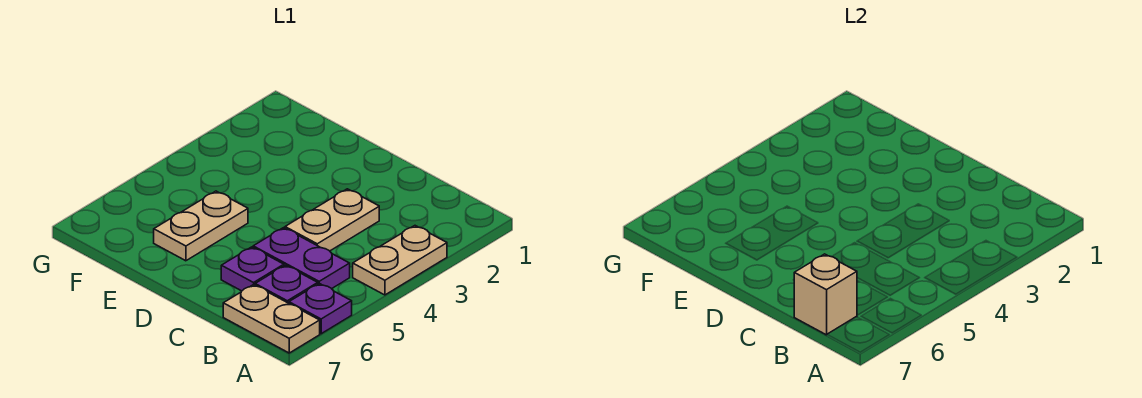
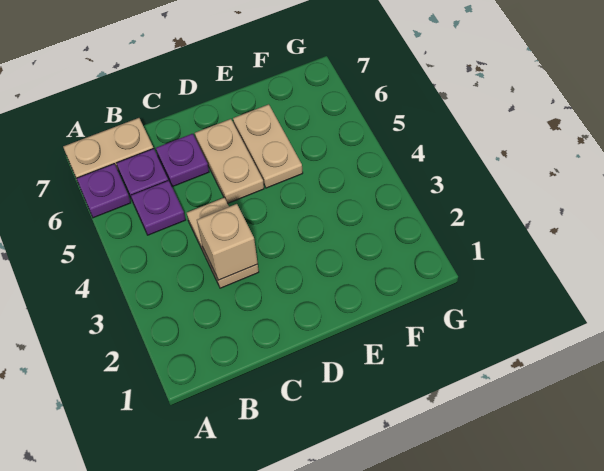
tan plate A3:A4 level 1 -> tan plate D5:D6 level 1
purple plate B5:C5 level 1 -> purple plate B5 level 1
tan brick B7 level 2 -> tan brick C3 level 2

